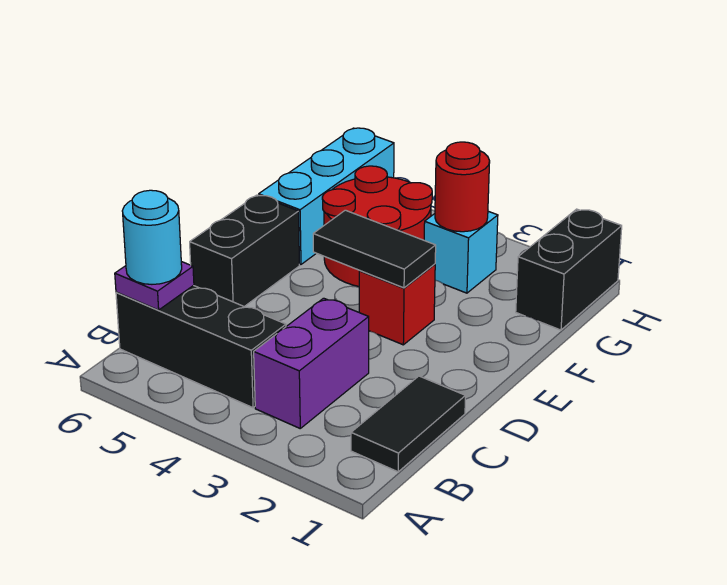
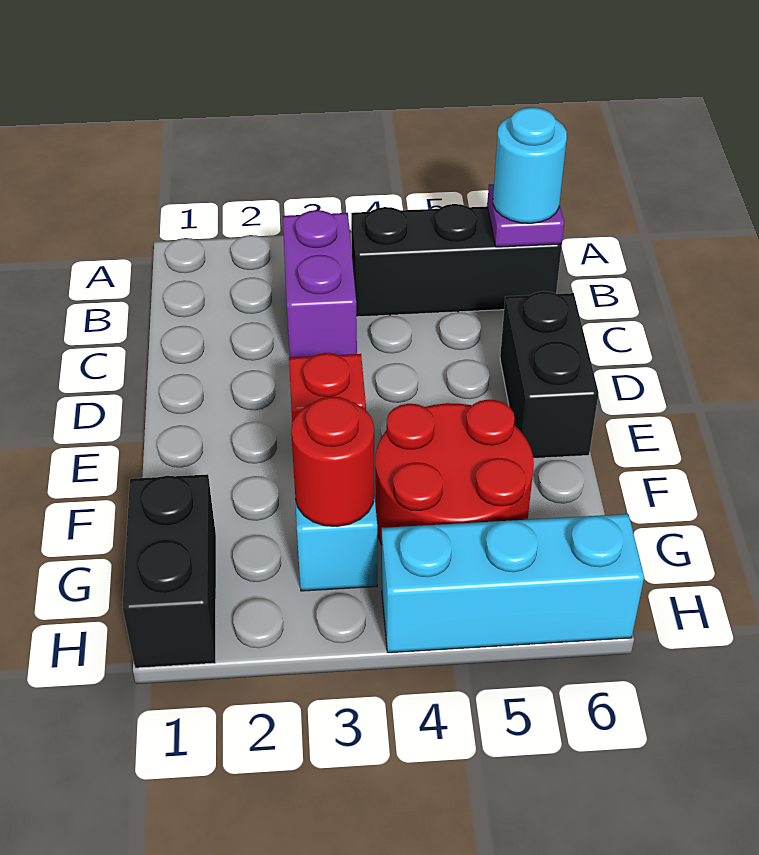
black tile B1:C1 level 1 -> none
black tile E3:E4 level 2 -> none
cyan brick F6:H6 level 1 -> cyan brick H4:H6 level 1

